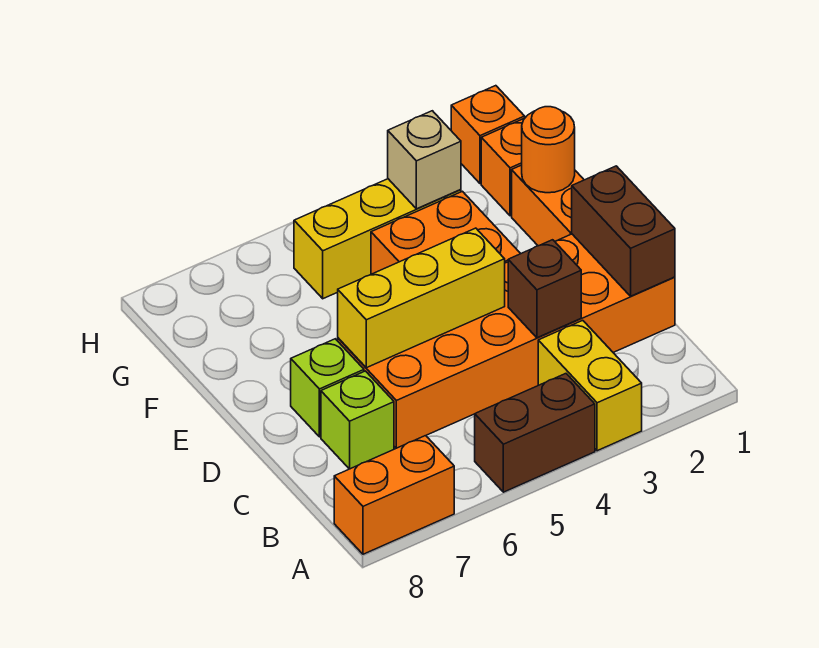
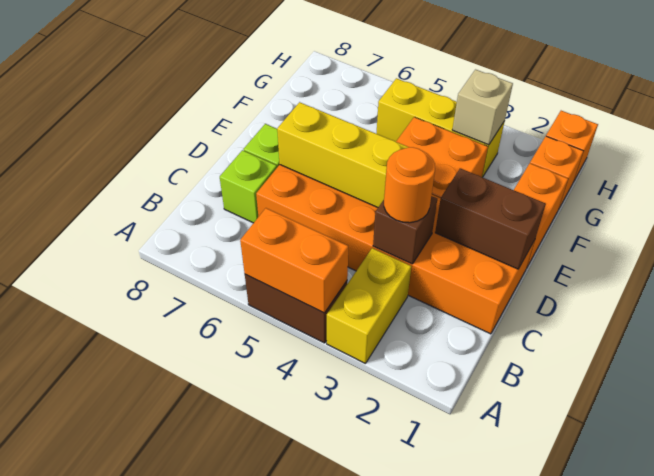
orange brick A7:A8 level 1 -> orange brick A4:A5 level 2
brown brick C1:D1 level 2 -> brown brick D1:D2 level 2
orange round brick F1 level 2 -> orange round brick C3 level 3

